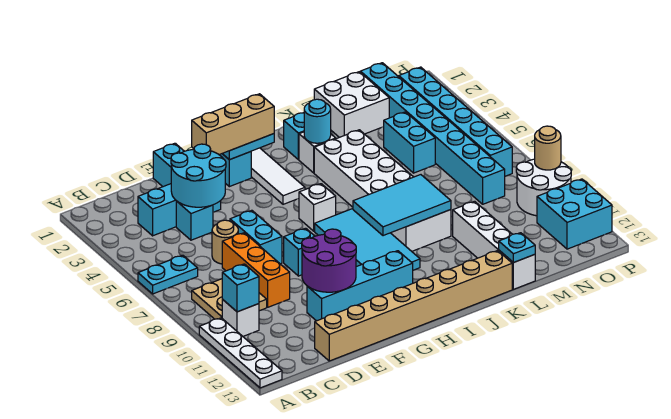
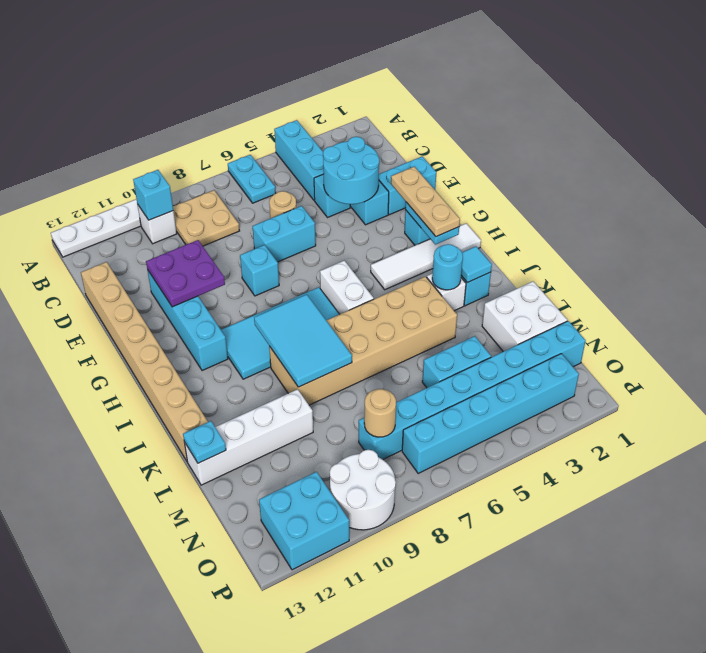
none -> cyan brick A4:C4 level 1
orange brick D7:D9 level 1 -> none
purple round brick E10:F11 level 2 -> purple plate E10:F11 level 2
tan brick F2:H2 level 3 -> tan plate F2:H2 level 3
white brick H6 level 1 -> white brick H6:I6 level 1
none -> cyan tile J2 level 2
white brick J4:K9 level 1 -> tan brick J4:K9 level 1
tan round brick P9 level 2 -> tan round brick N8 level 2

